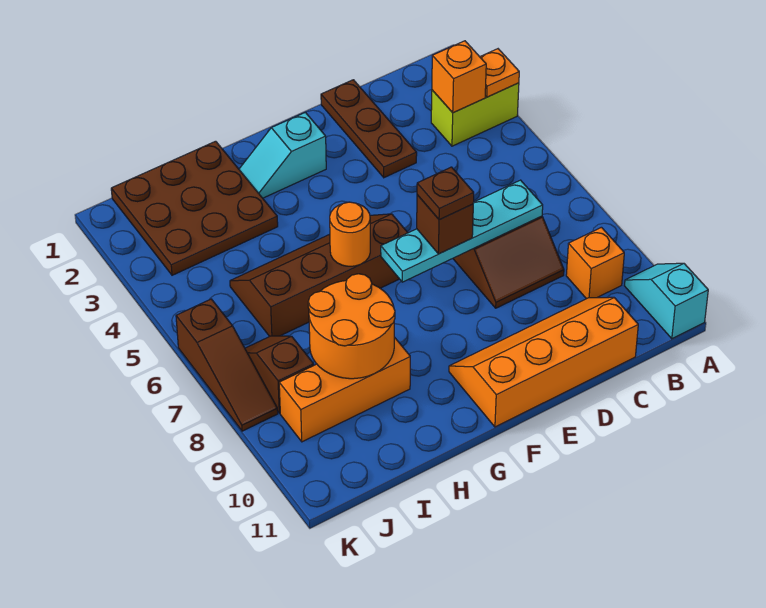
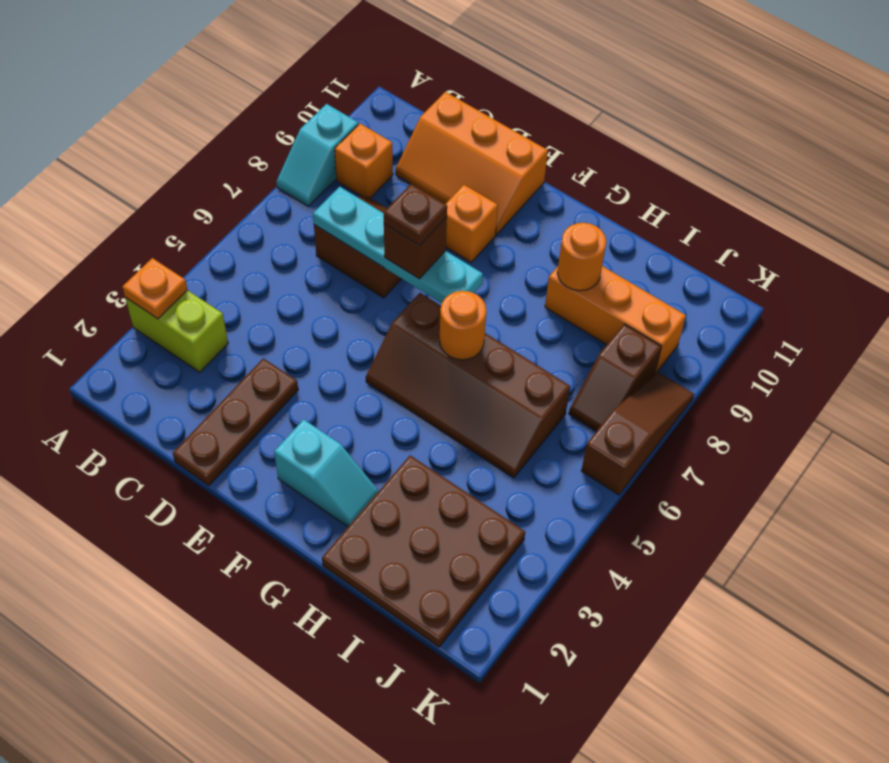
cyan slope A10:A11 level 1 top 11 -> cyan slope A8:A9 level 1 top 9
orange brick B3 level 2 -> orange brick E9 level 1
orange slope C10:F11 level 1 top 11 -> orange slope C10:E11 level 1 top 11
orange round brick H8:I9 level 2 -> orange round brick H9 level 2

